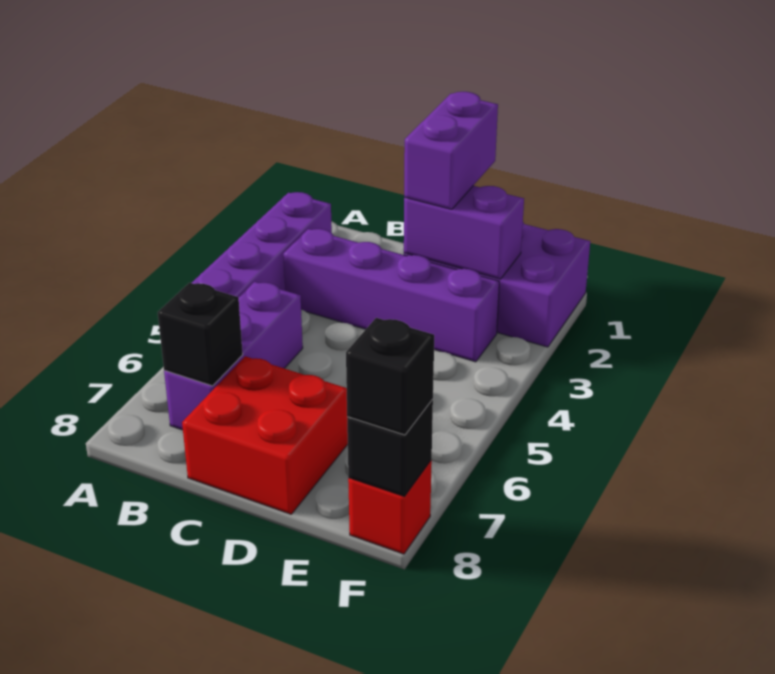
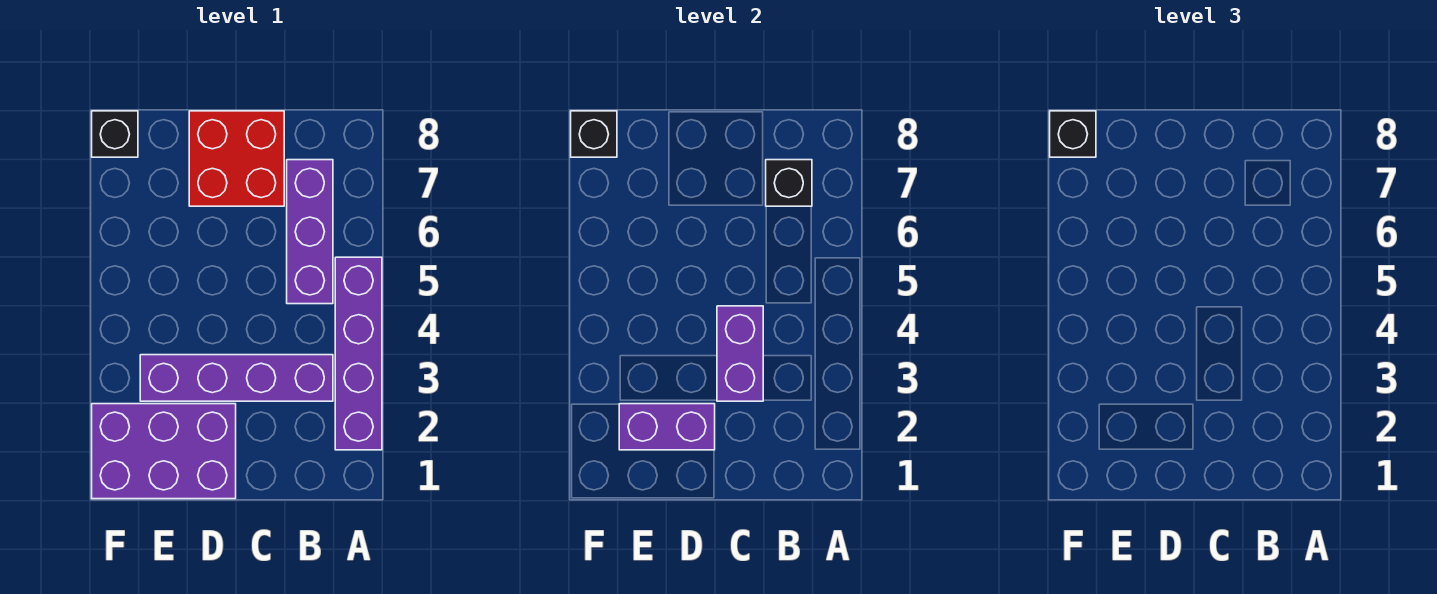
purple brick D1:D2 level 3 -> purple brick C3:C4 level 2
red brick F8 level 1 -> black brick F8 level 1

